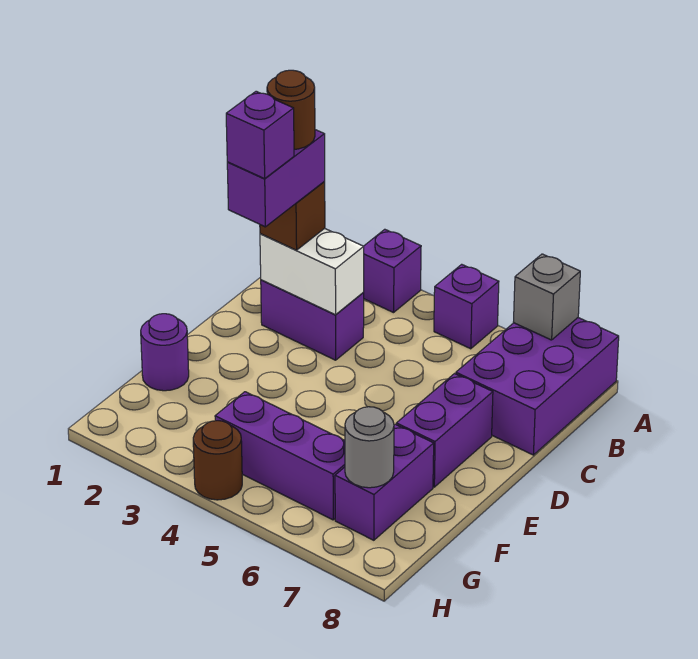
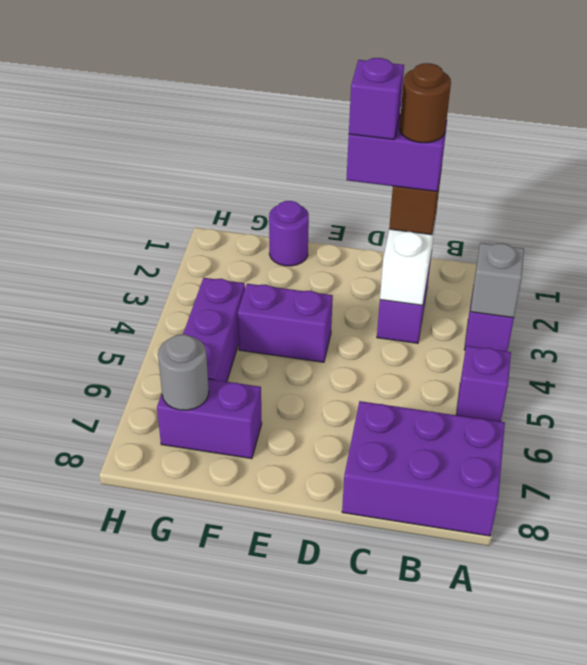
grey brick A7 level 2 -> grey brick A3 level 2
purple brick D7:E7 level 1 -> purple brick E4:F4 level 1
brown round brick H4 level 1 -> none

